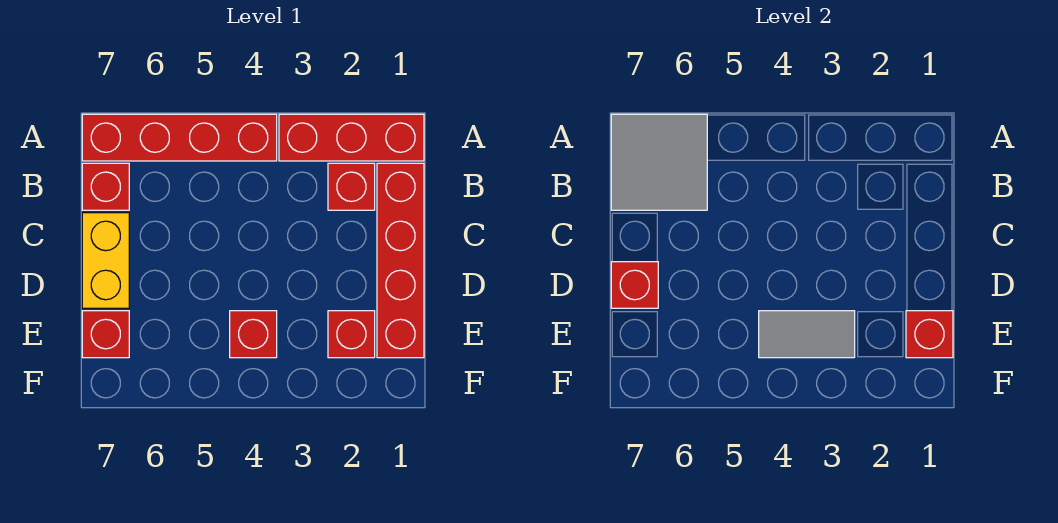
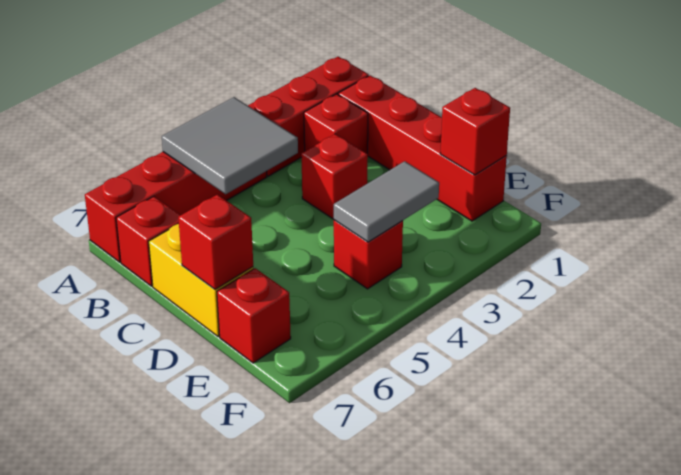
grey tile A6:B7 level 2 -> grey tile A4:B5 level 2
red brick E2 level 1 -> red brick C3 level 1

